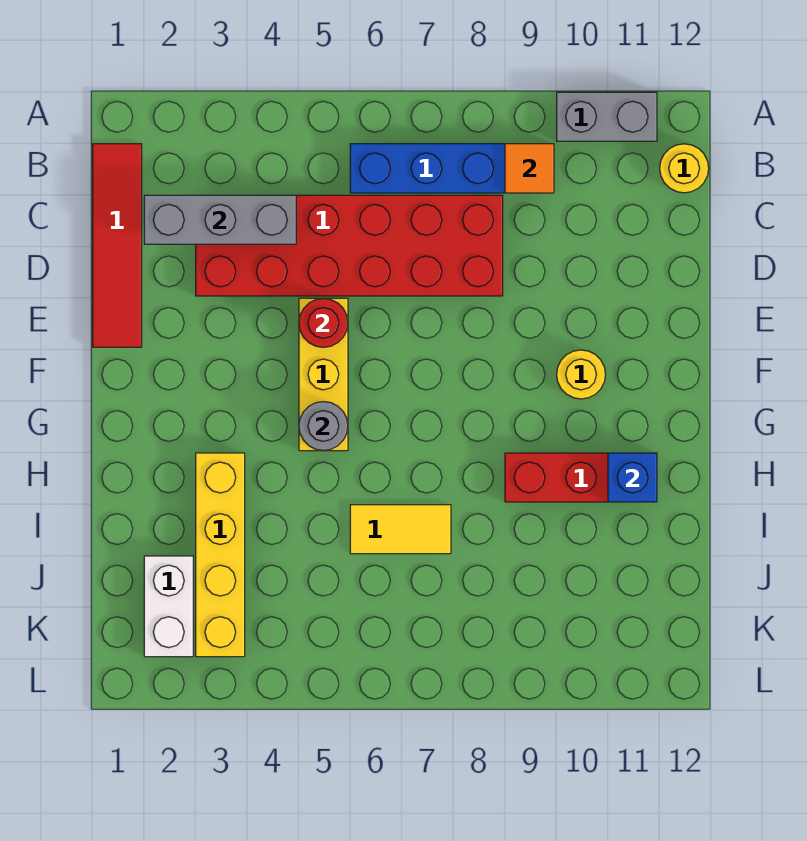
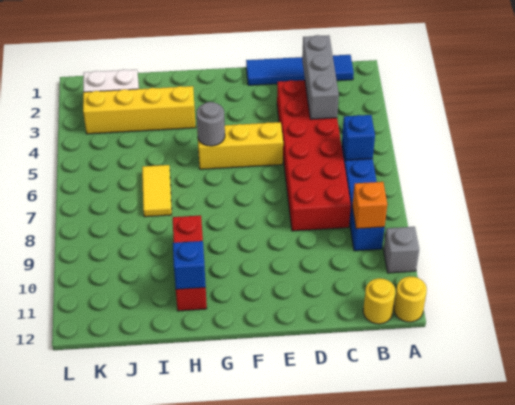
grey brick A10:A11 level 1 -> grey brick A10 level 1
red tile B1:E1 level 1 -> blue tile B1:E1 level 1
none -> blue brick B6 level 2
orange tile B9 level 2 -> orange brick B9 level 2
red round brick E5 level 2 -> none
yellow round brick F10 level 1 -> yellow round brick A12 level 1

